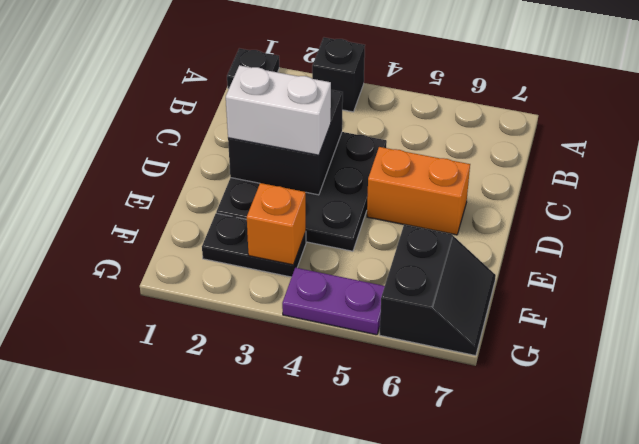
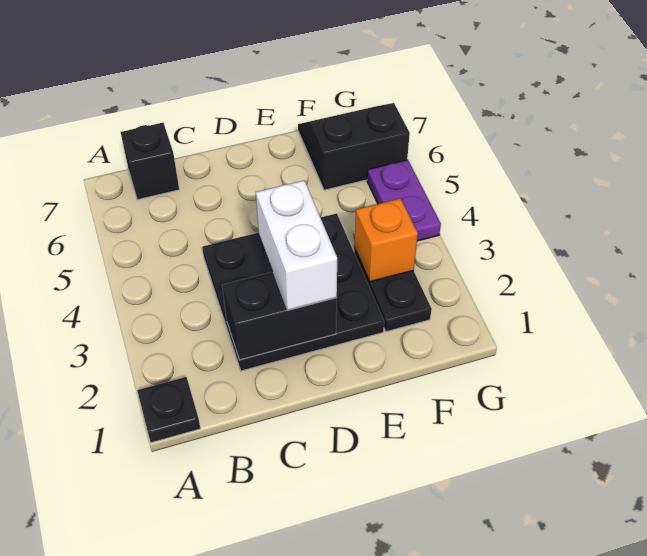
black brick A3 level 1 -> black brick B7 level 1
black brick C2:D3 level 2 -> black brick C2:D2 level 2
orange brick D5:D6 level 1 -> none

